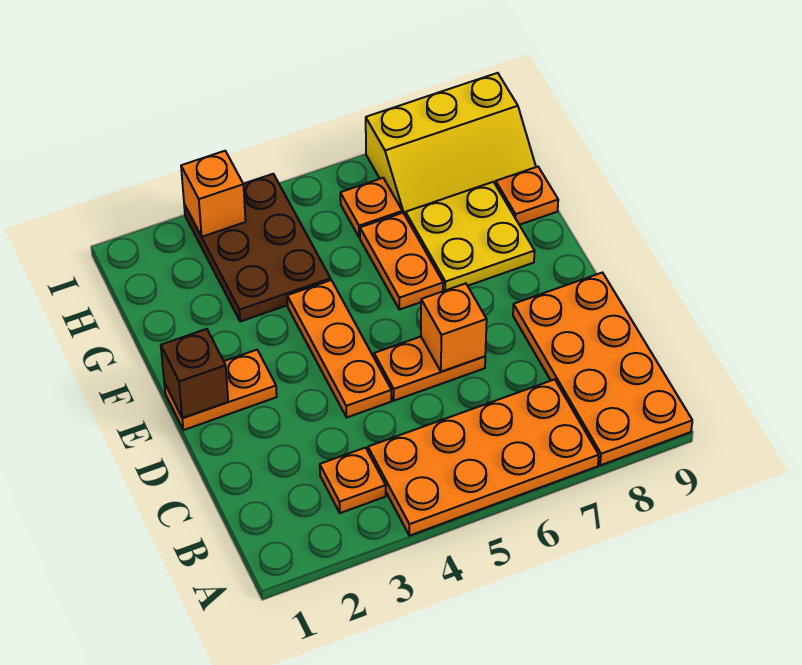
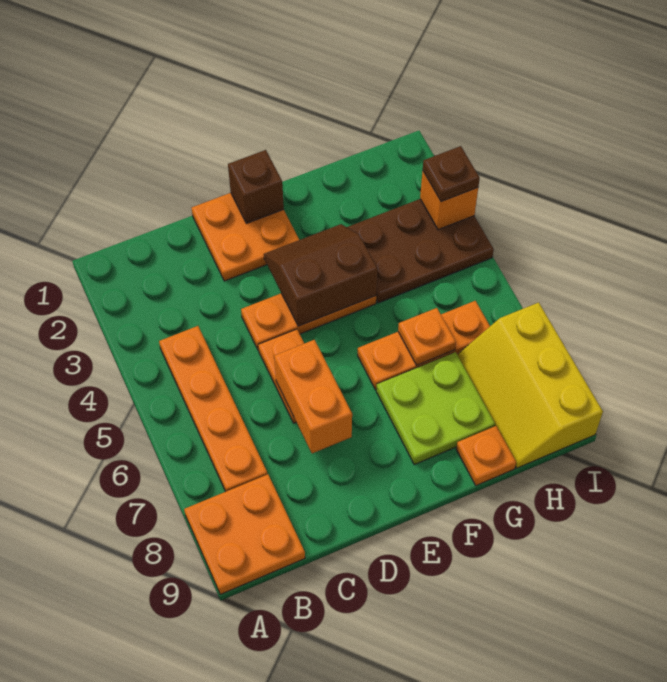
orange plate A4:B7 level 1 -> orange plate B4:B7 level 1
orange plate A8:D9 level 1 -> orange plate A8:B9 level 1
orange plate B3 level 1 -> orange plate G6 level 2
orange brick D6 level 2 -> orange brick D6:D7 level 2
orange plate E1:E2 level 1 -> orange plate D1:E2 level 1
none -> brown slope E3:F4 level 2 top 4
yellow plate F7:G8 level 1 -> lime plate F7:G8 level 1
none -> brown plate I3 level 3

